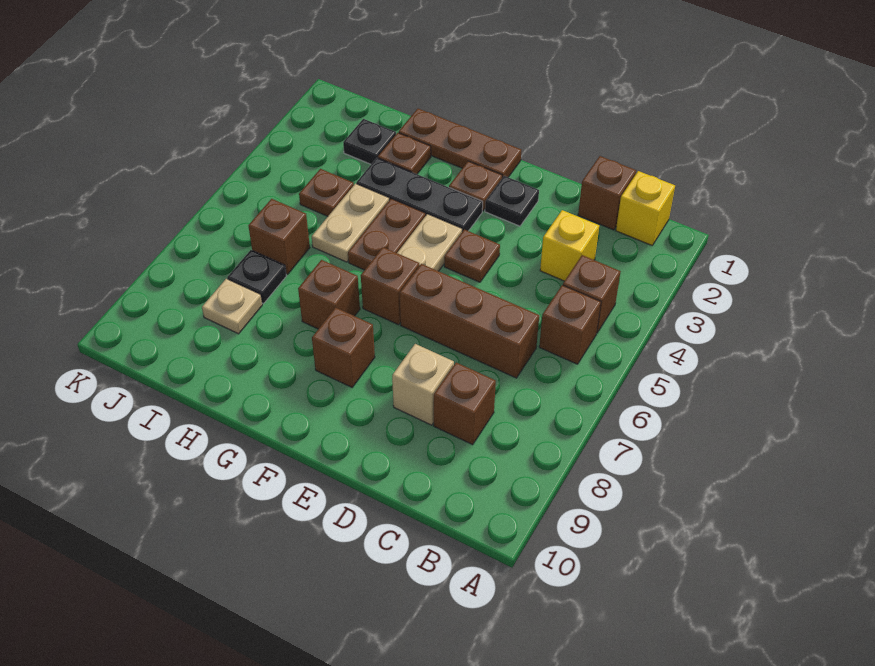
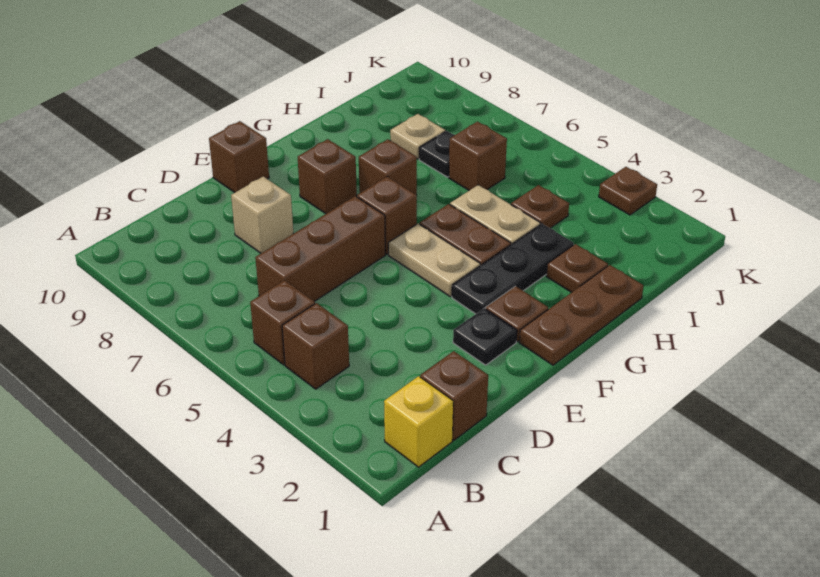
yellow brick C3 level 1 -> none
brown brick C8 level 1 -> brown brick E10 level 1
brown plate E4 level 1 -> brown plate K3 level 1
black plate I2 level 1 -> none

